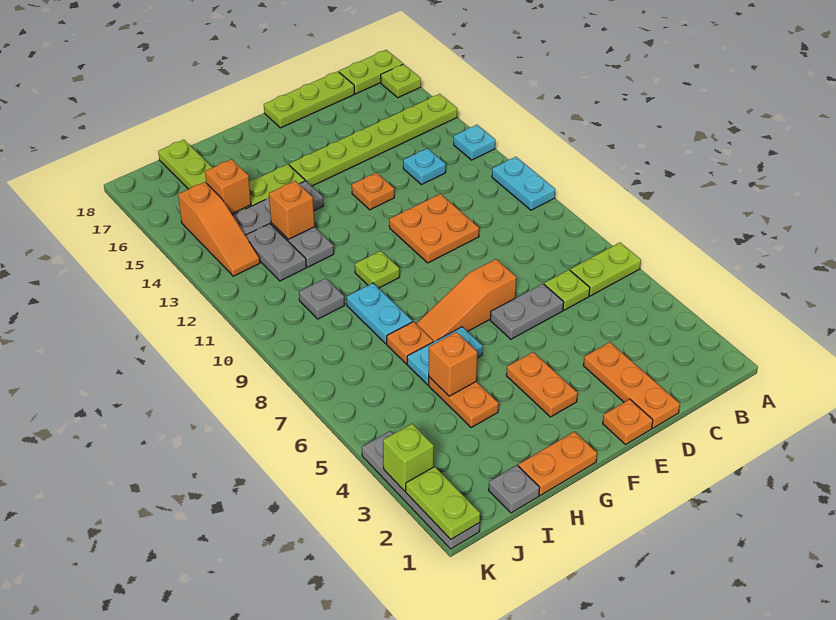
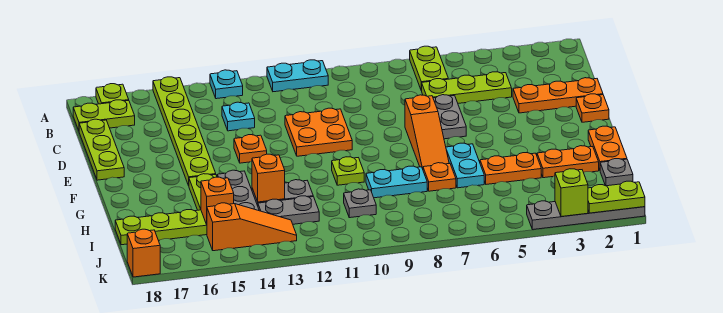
lime plate A18:B18 level 1 -> lime plate B17:B18 level 1
lime plate C6 level 1 -> lime plate C4:C6 level 1
orange plate F3:F4 level 1 -> orange plate H2:H3 level 1
orange brick H5 level 2 -> orange brick K18 level 1

